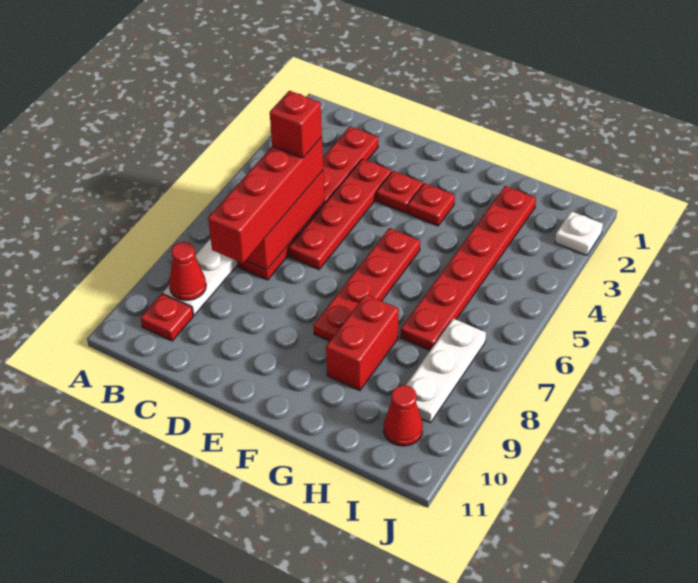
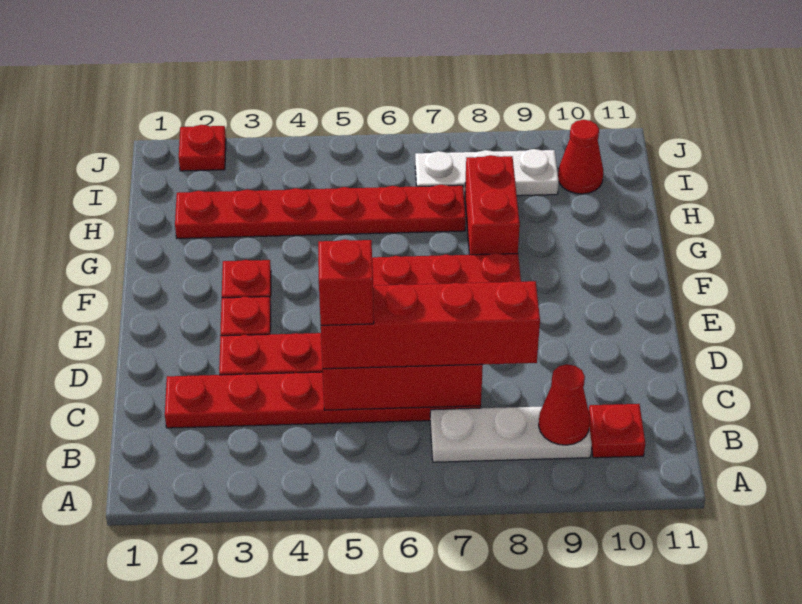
red brick G8:G9 level 1 -> red brick G8:H8 level 1
white plate J2 level 1 -> red plate J2 level 1

